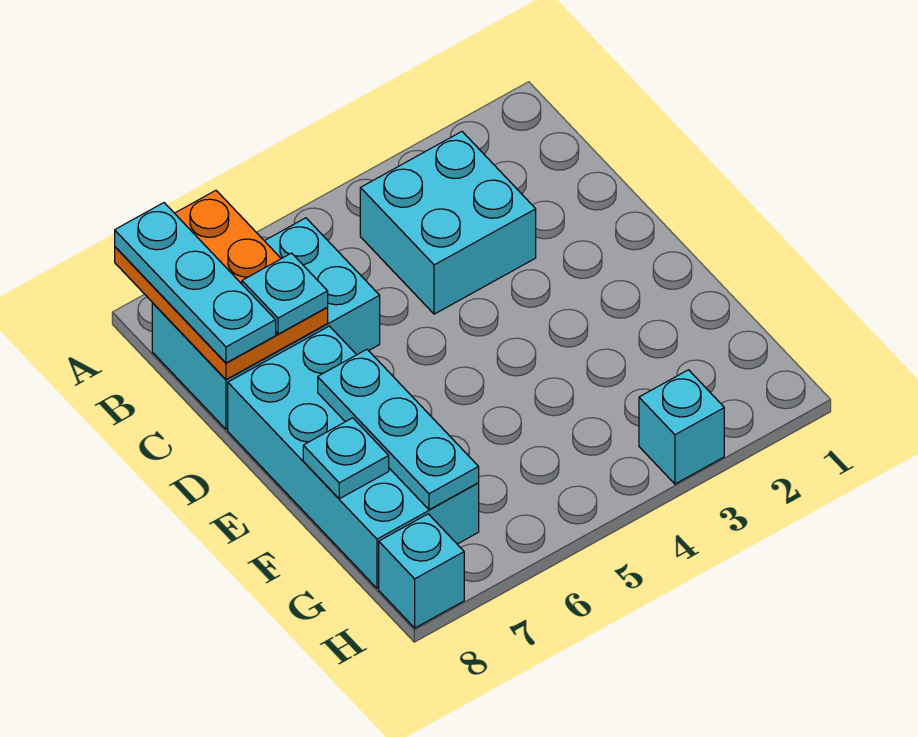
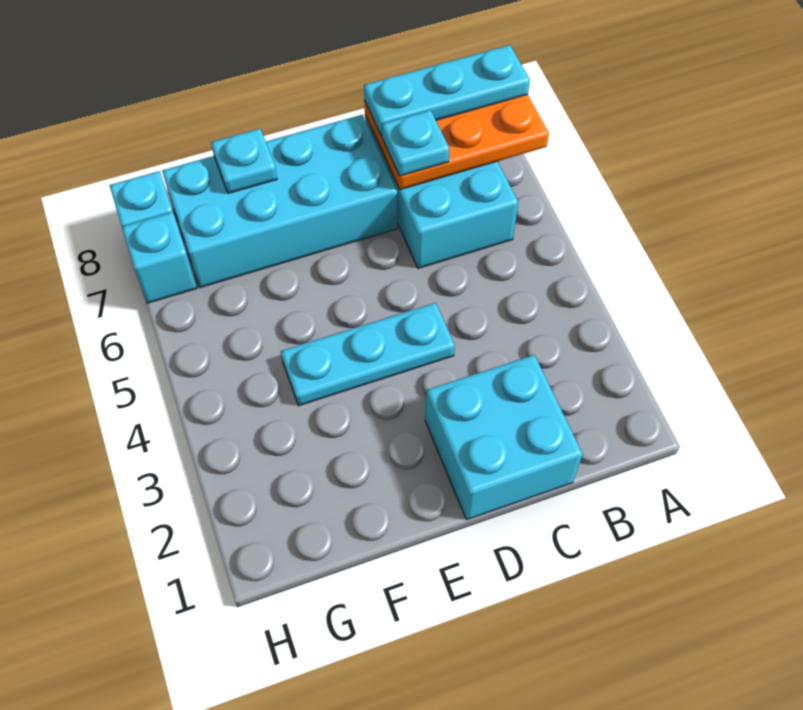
cyan brick B3:C4 level 1 -> cyan brick C1:D2 level 1
cyan plate E7:G7 level 2 -> cyan plate D4:F4 level 1
cyan brick H3 level 1 -> cyan brick H7 level 1

